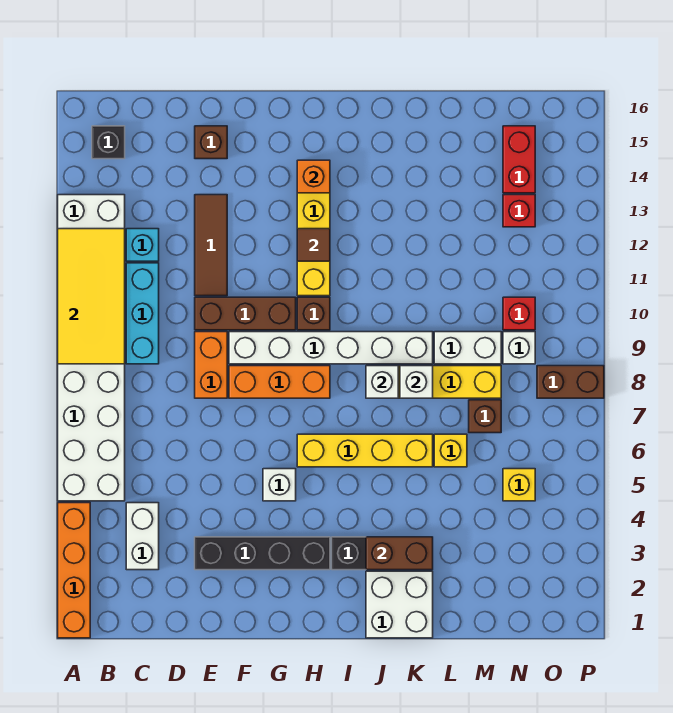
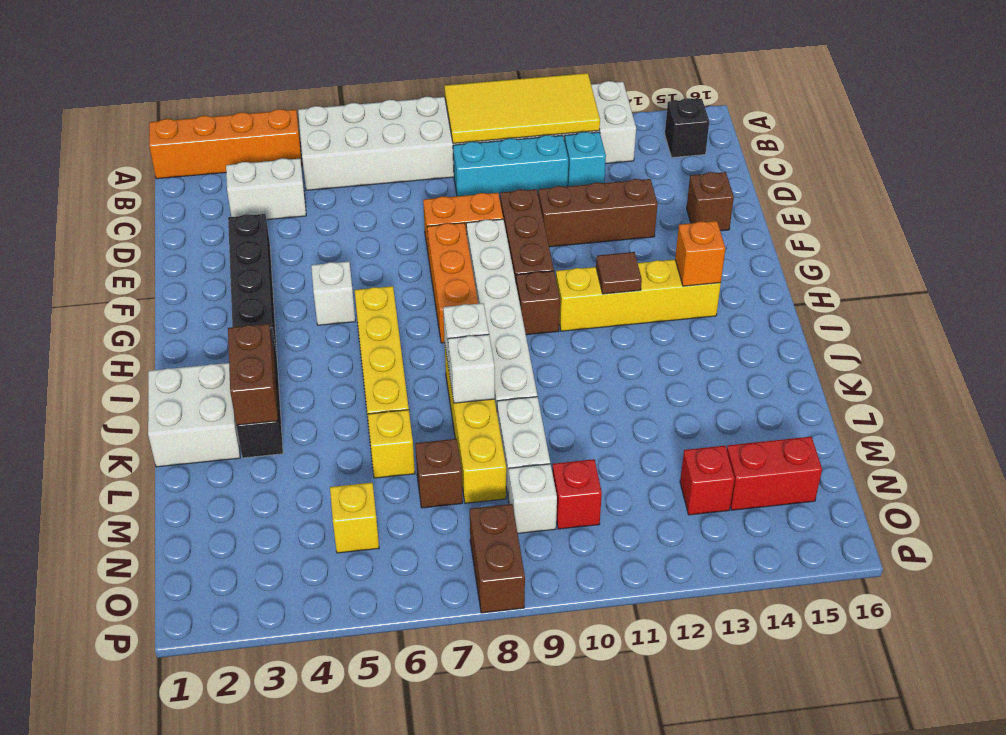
brown tile E11:E13 level 1 -> brown brick E11:E13 level 1

